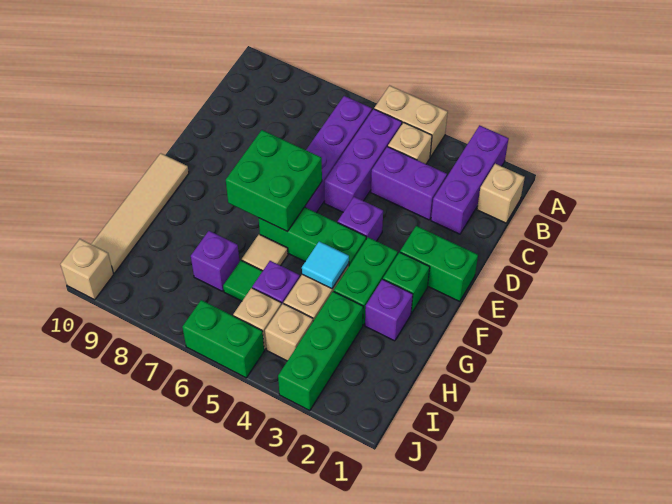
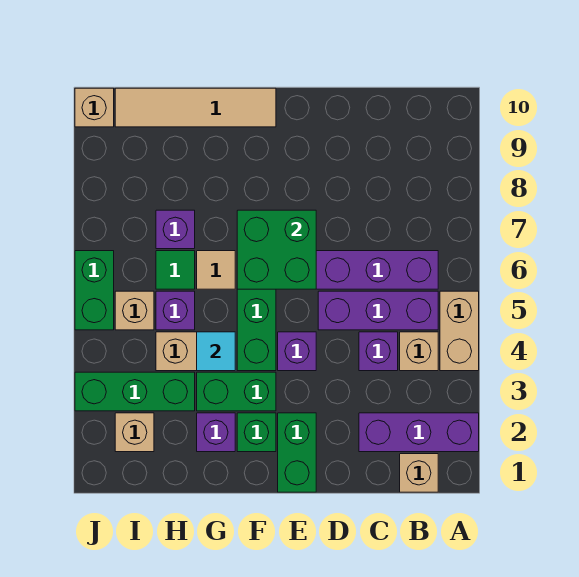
purple brick C3:C4 level 1 -> purple brick C4 level 1
tan brick I4 level 1 -> tan brick I2 level 1

